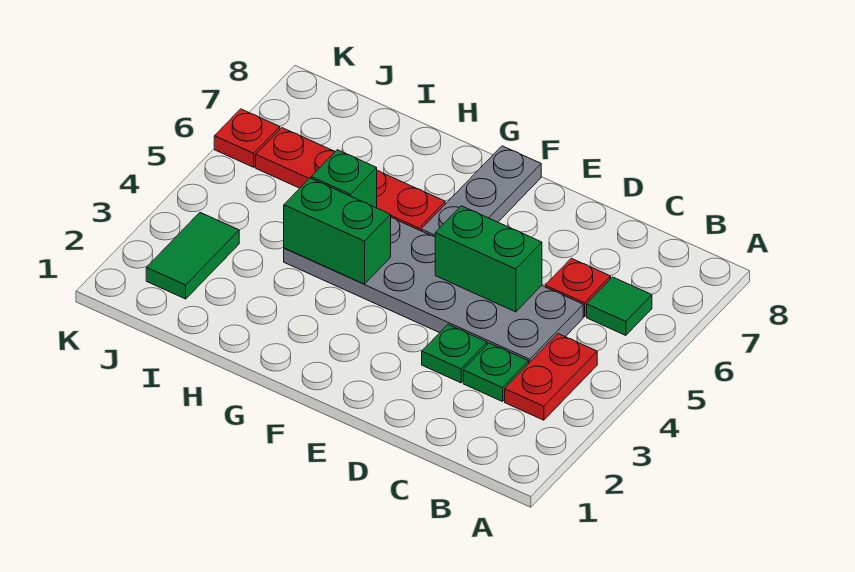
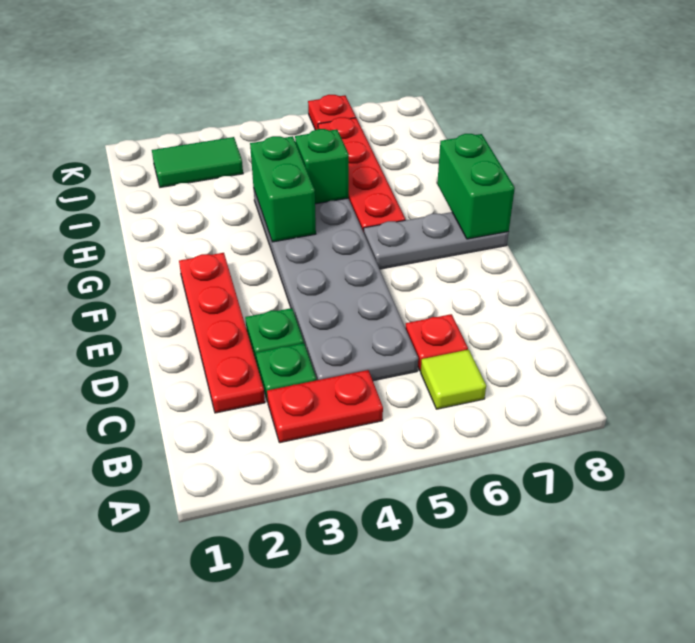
green tile B6 level 1 -> lime tile B6 level 1
none -> red plate C2:F2 level 1
green brick D5:E5 level 2 -> green brick F8:G8 level 2

